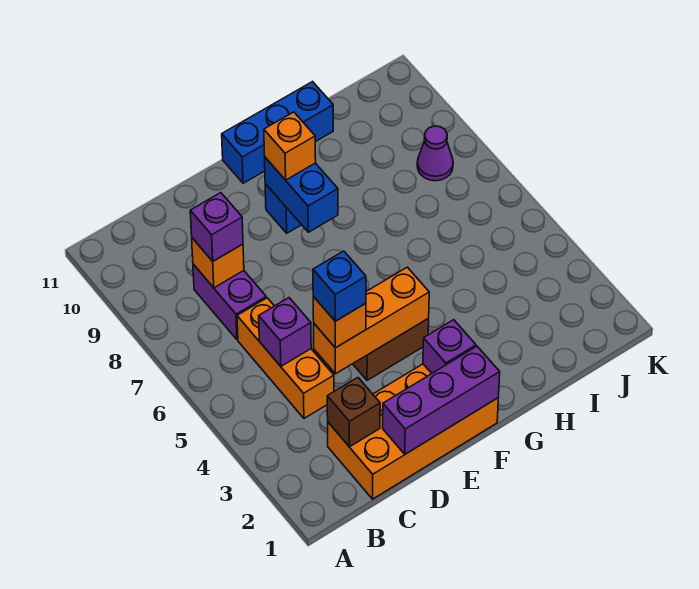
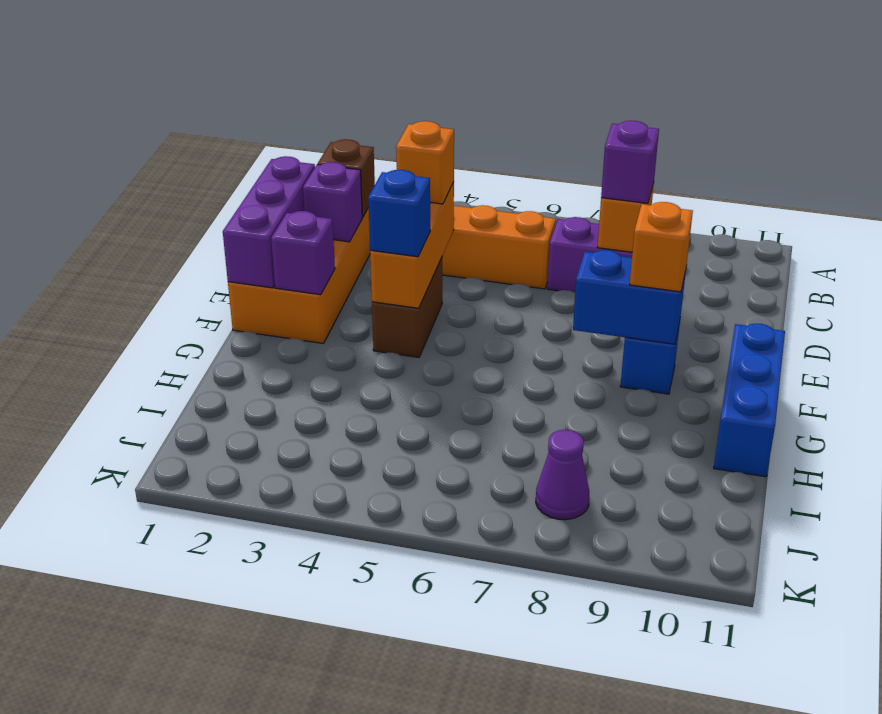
purple brick C5 level 2 -> purple brick D2 level 2
blue brick D4 level 4 -> blue brick F4 level 3

